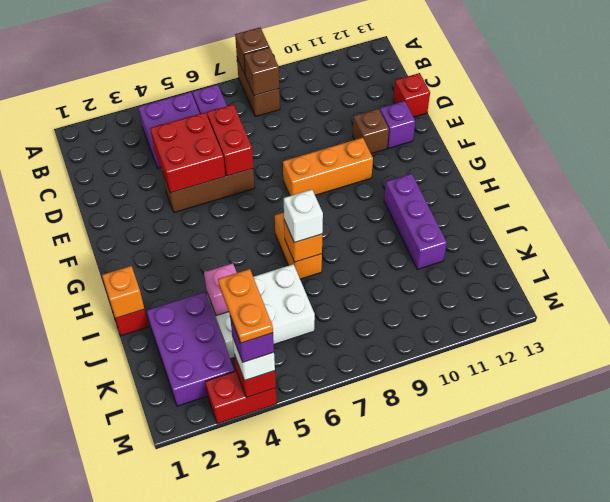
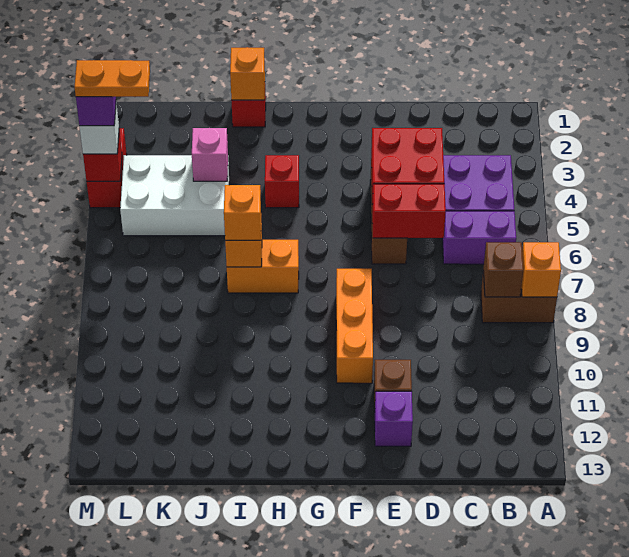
brown brick A8 level 2 -> orange brick A8 level 2
red brick D13 level 1 -> red brick H4 level 1
purple brick H11:J11 level 1 -> none
white brick I7 level 3 -> orange brick I7 level 3
purple brick J2:L3 level 1 -> none
white brick J4:K6 level 1 -> white brick J4:L5 level 1

